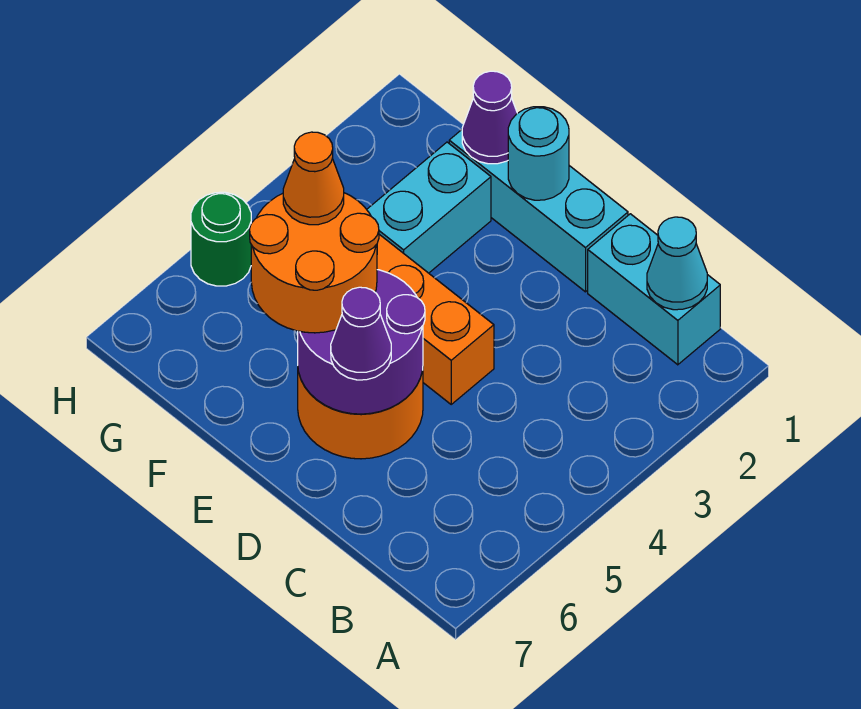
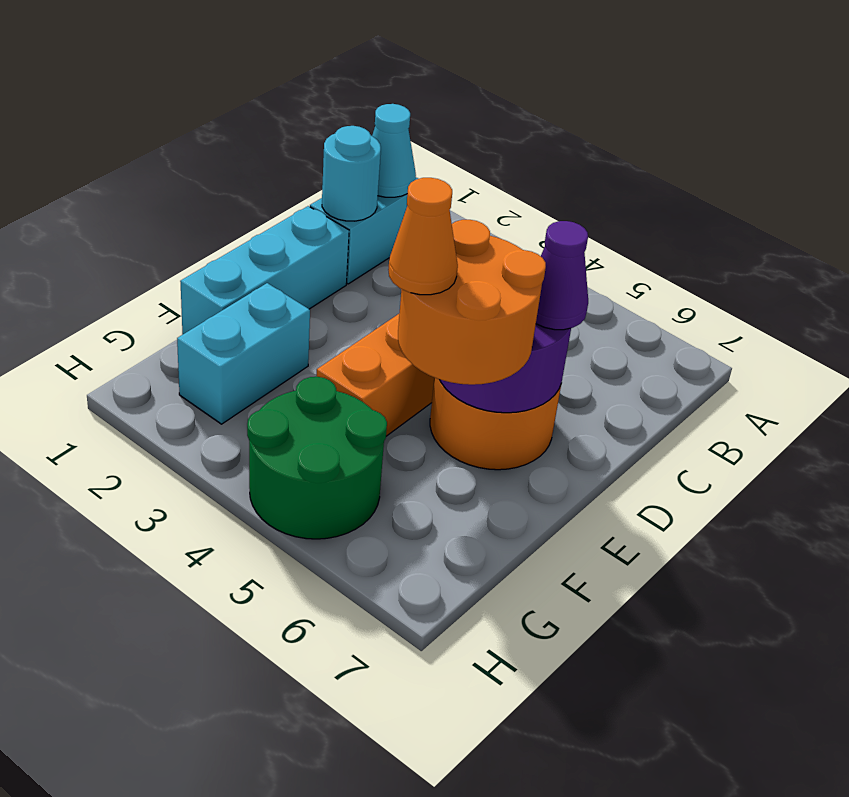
cyan round brick E1 level 2 -> cyan round brick C1 level 2
purple cone F1 level 2 -> none
cyan brick F2:F3 level 1 -> cyan brick F2:G2 level 1
green round brick H5 level 1 -> green round brick G4:H5 level 1

